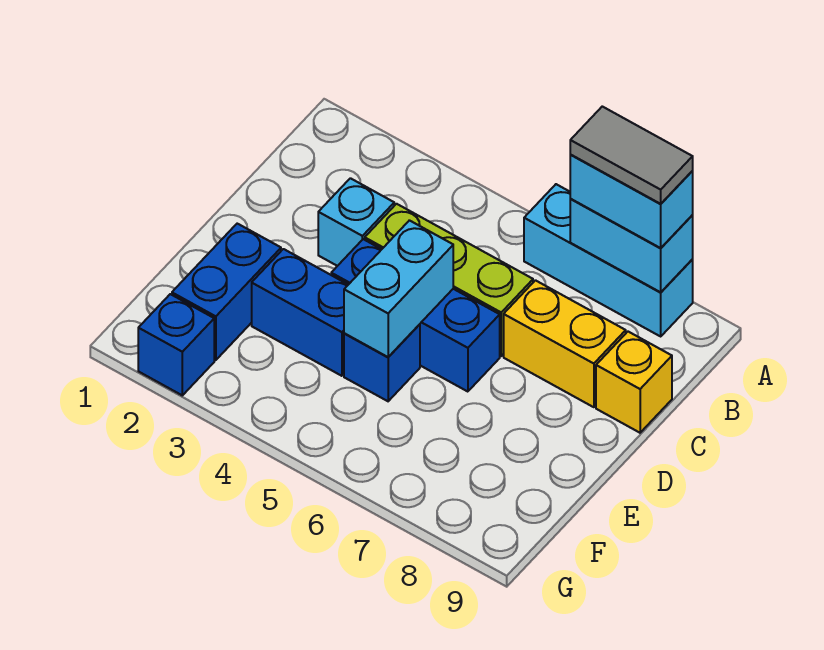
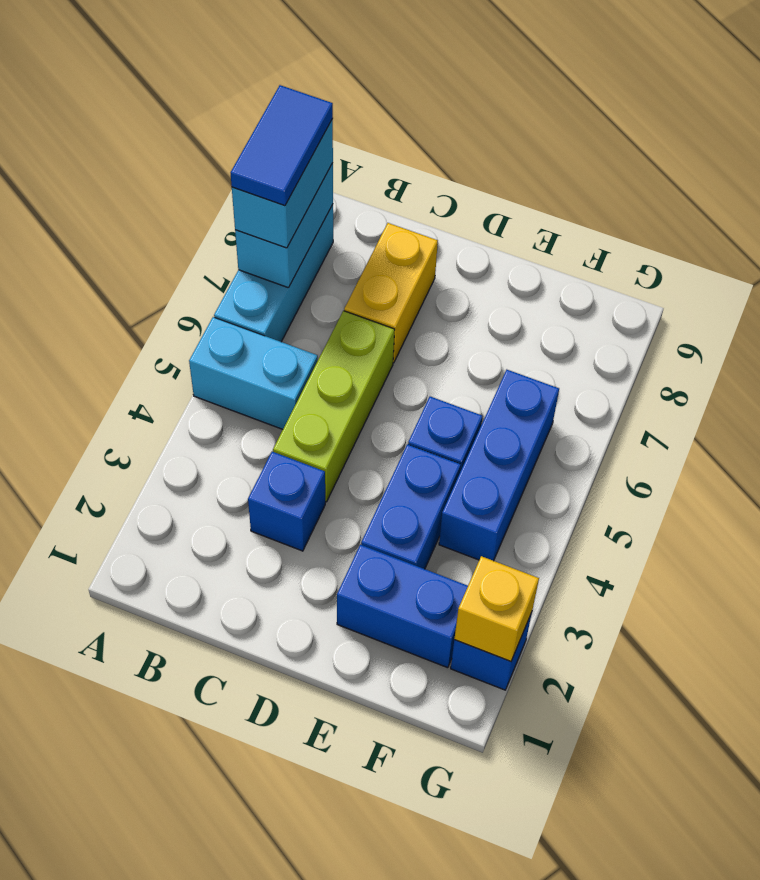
grey tile A7:A8 level 4 -> blue tile A7:A8 level 4
cyan brick C3 level 1 -> blue brick C3 level 1
yellow brick C9 level 1 -> yellow brick G2 level 2
blue brick D4:D6 level 1 -> blue brick F4:F6 level 1
cyan brick D5:E5 level 2 -> cyan brick A5:B5 level 1

